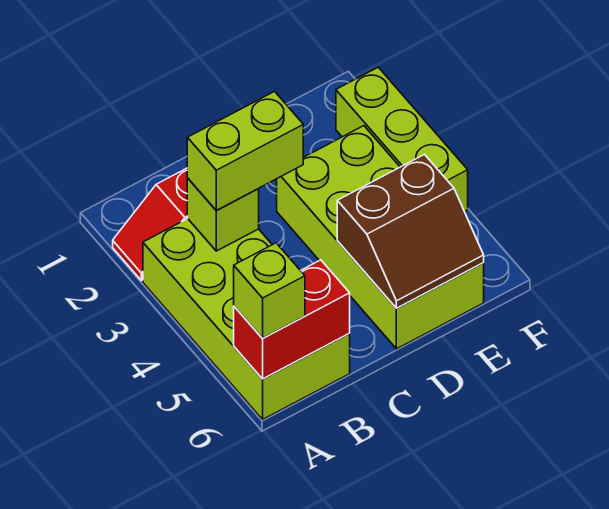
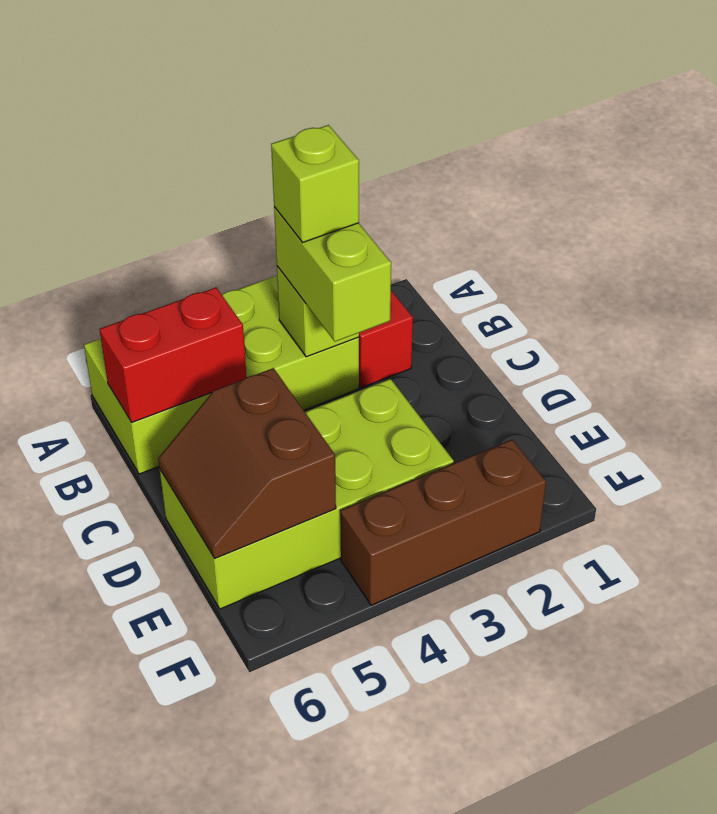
red brick A6:B6 level 2 -> red brick B5:B6 level 2
lime brick A6 level 3 -> lime brick B3 level 4
lime brick F2:F4 level 1 -> brown brick F2:F4 level 1

